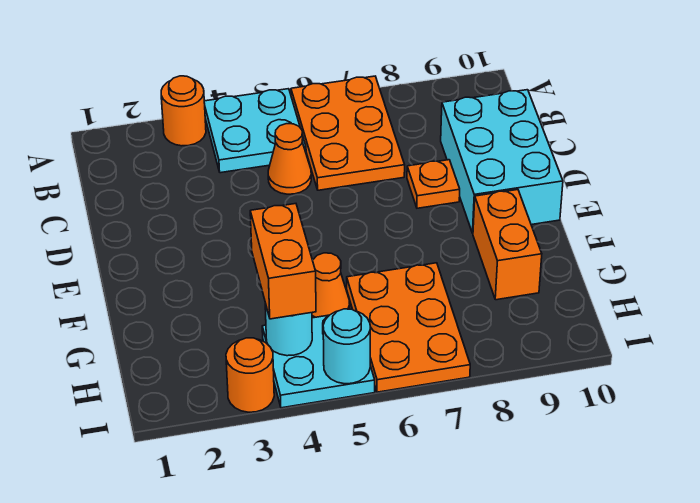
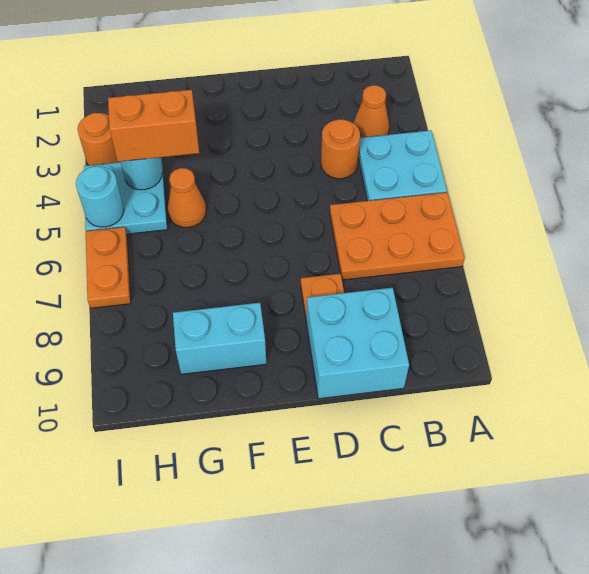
orange round brick A3 level 1 -> orange round brick C4 level 1
orange cone C5 level 1 -> orange cone B3 level 1
cyan brick C9:E10 level 1 -> cyan brick C9:D10 level 1
orange brick F9:G9 level 1 -> cyan brick F9:G9 level 1
orange plate G6:I7 level 1 -> orange plate I6:I7 level 1

